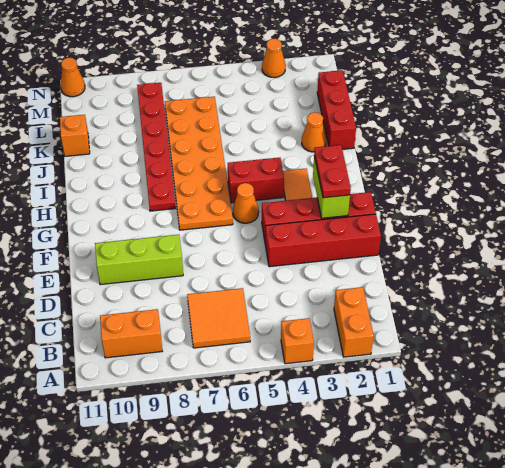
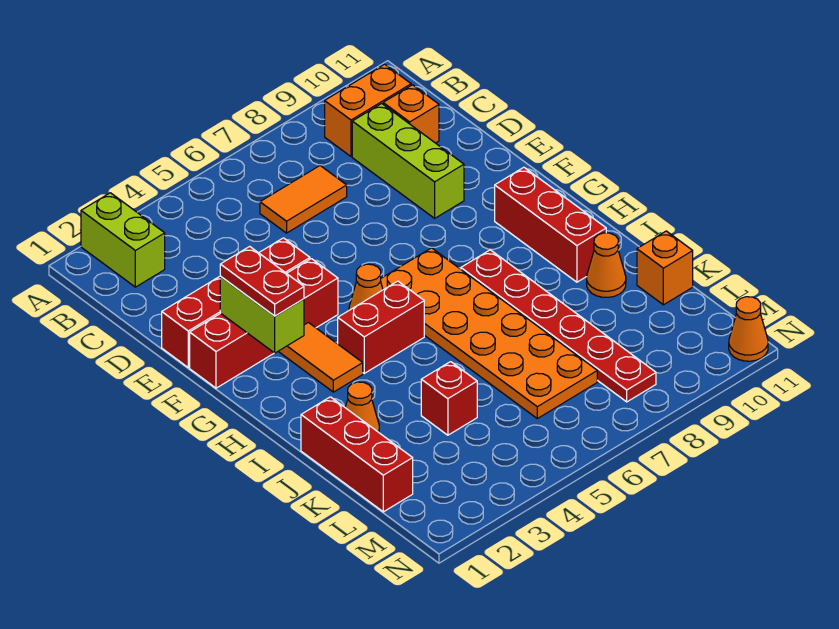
orange brick A2:B2 level 1 -> lime brick A2:B2 level 1
orange brick A4 level 1 -> orange brick C10 level 1
orange tile B6:C7 level 1 -> orange tile C6:C7 level 1
lime brick E8:E10 level 1 -> lime brick C9:E9 level 1
none -> red brick G10:I10 level 1
none -> red brick K4 level 1
orange cone N3 level 1 -> orange cone J10 level 1

